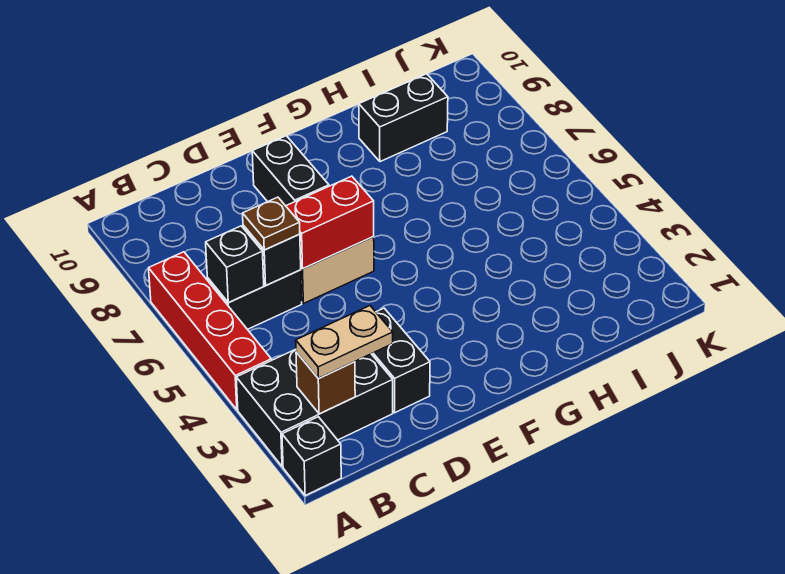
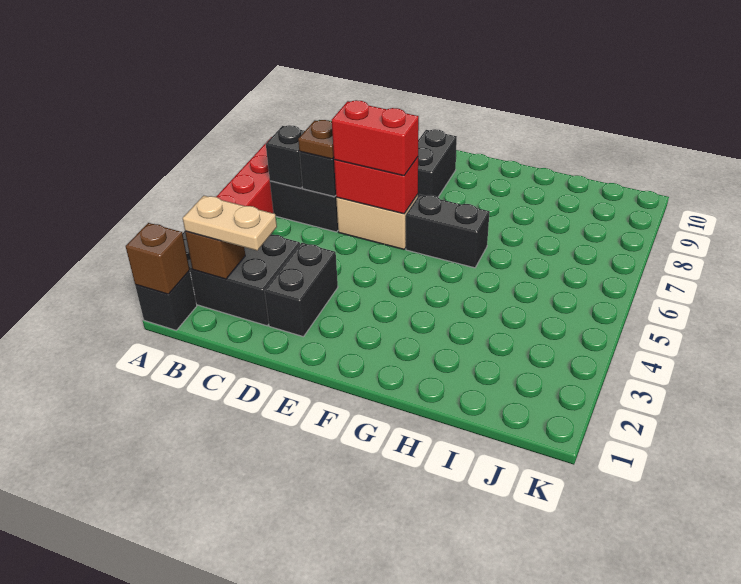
none -> brown brick A1 level 2
none -> red brick D6:E6 level 3
black brick H9:I9 level 1 -> black brick F6:G6 level 1

